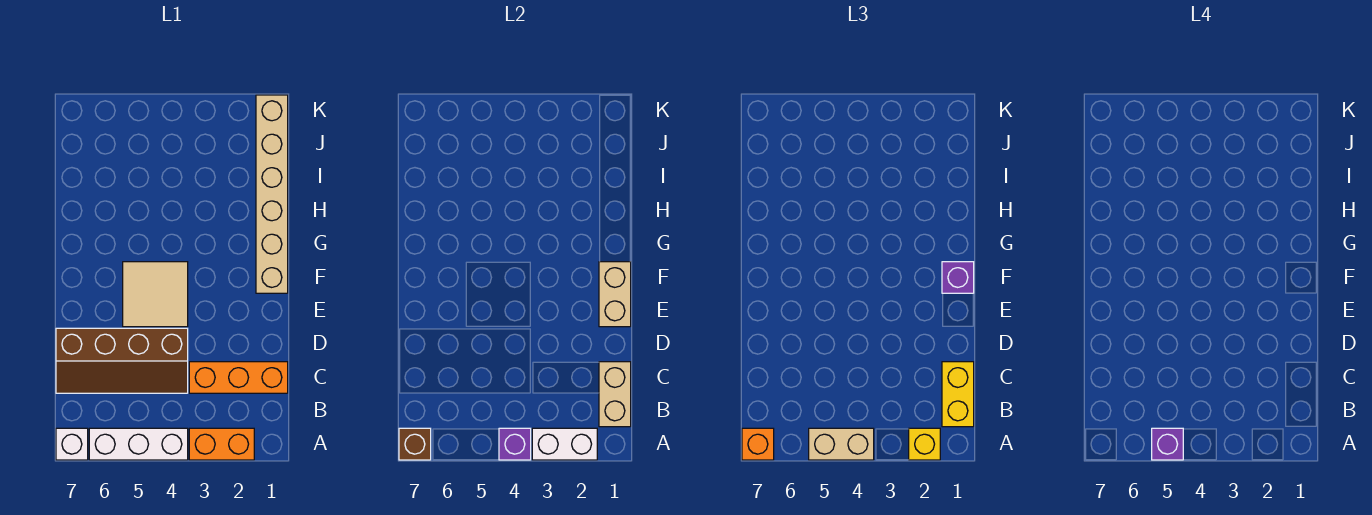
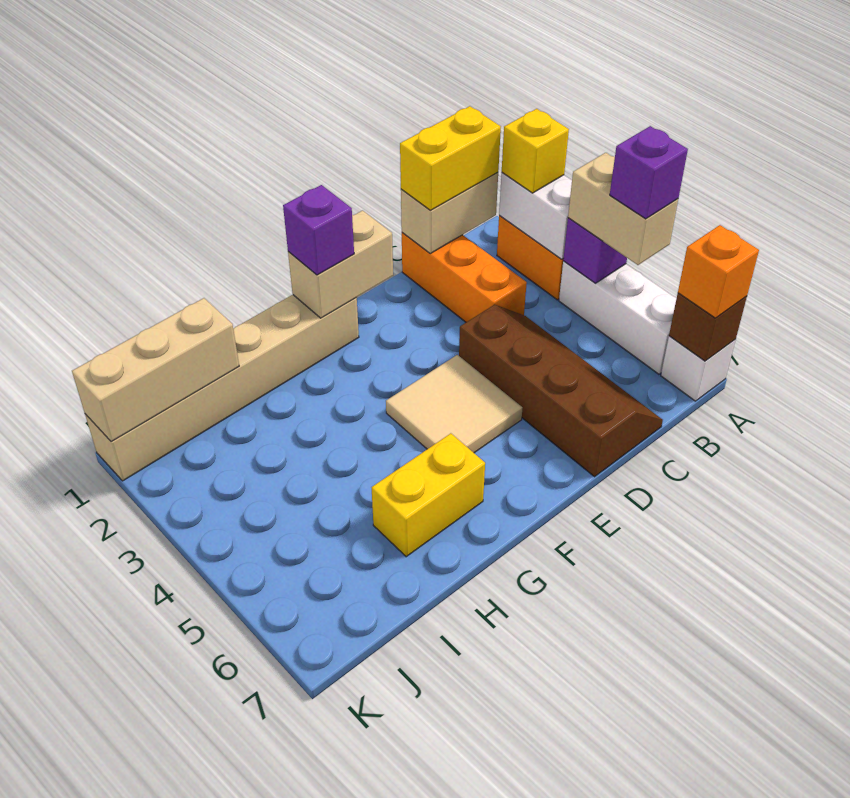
none -> yellow brick G6:H6 level 1
none -> tan brick I1:K1 level 2

